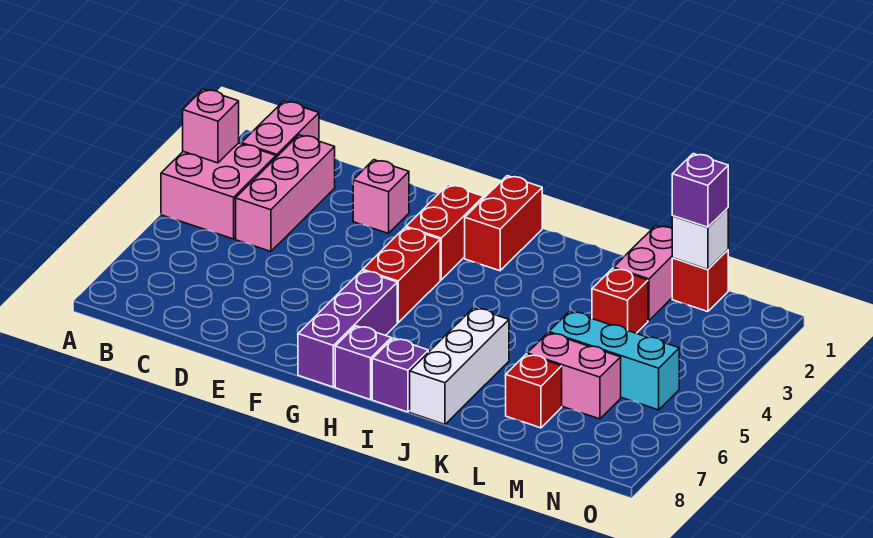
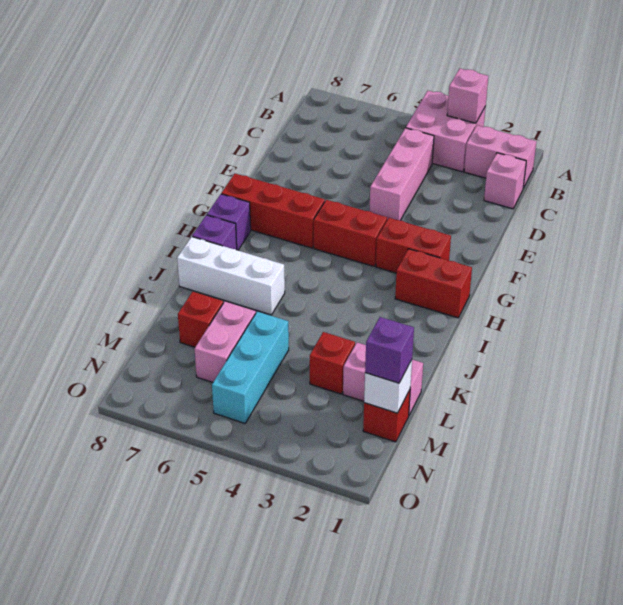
pink brick C2:C4 level 1 -> pink brick C4:E4 level 1
pink brick E2 level 1 -> pink brick C1 level 1
purple brick G6:G8 level 1 -> red brick G6:G8 level 1

